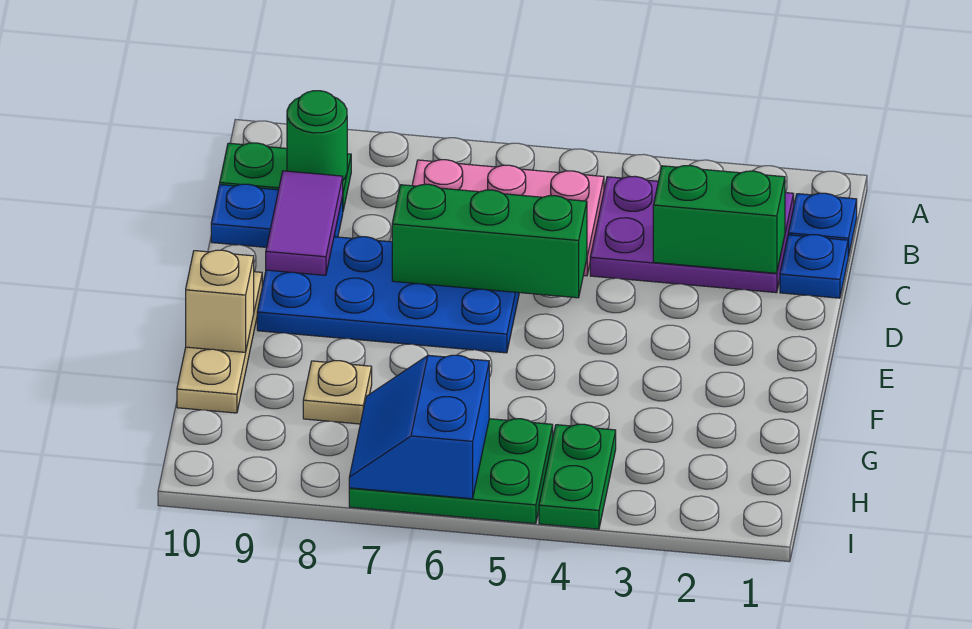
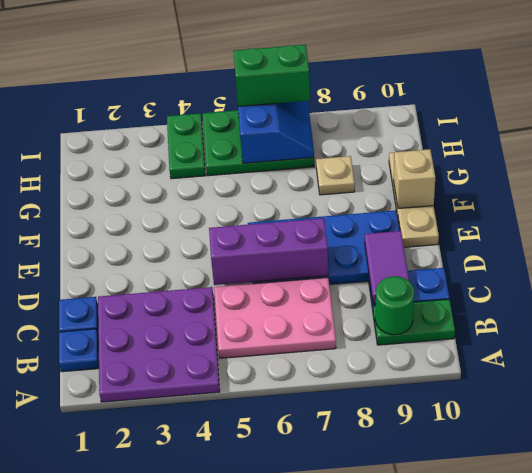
purple plate B2:C4 level 1 -> purple plate A2:C4 level 1
green brick C2:C3 level 2 -> green brick I6:I7 level 3
green brick D5:D7 level 2 -> purple brick D5:D7 level 2

